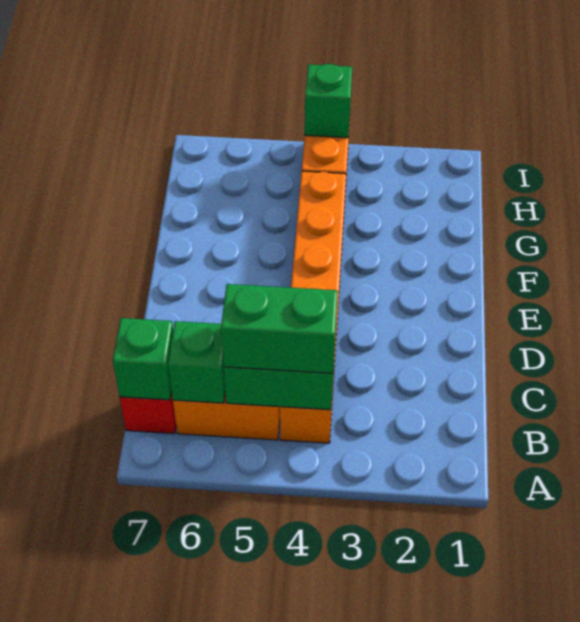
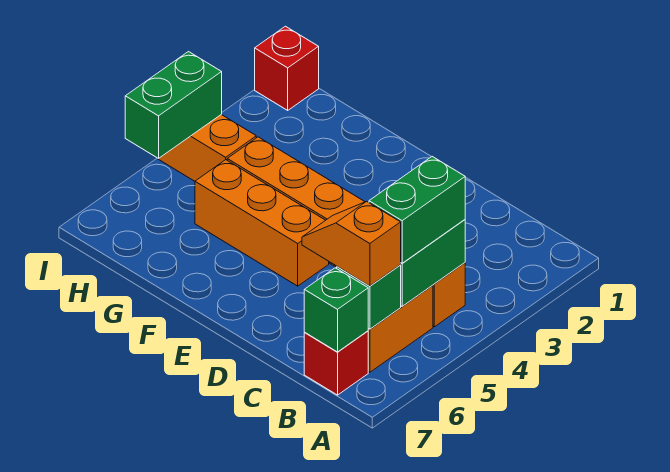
none -> orange slope B6:C6 level 3 top B
none -> orange brick E5:G5 level 1
none -> red brick I1 level 1
green brick I4 level 2 -> green brick I4:I5 level 2

